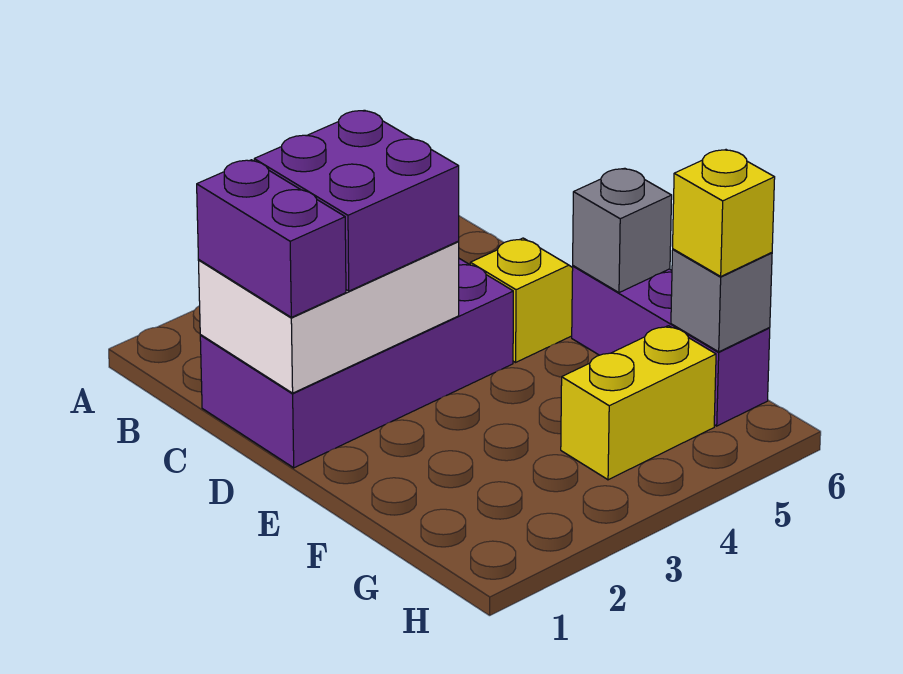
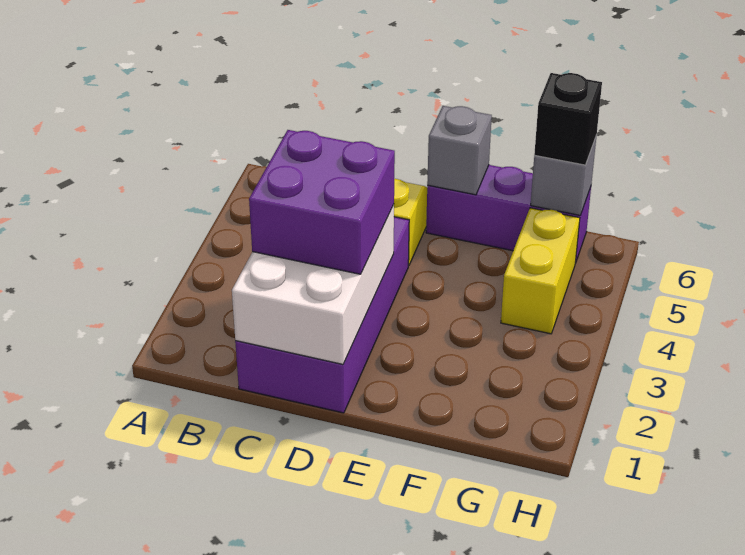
purple brick C1:D1 level 3 -> none
yellow brick G6 level 3 -> black brick G6 level 3

